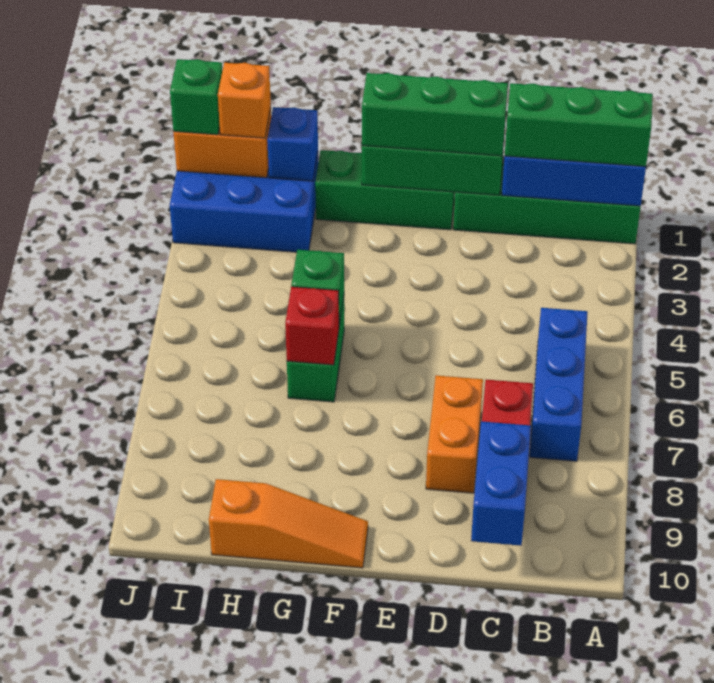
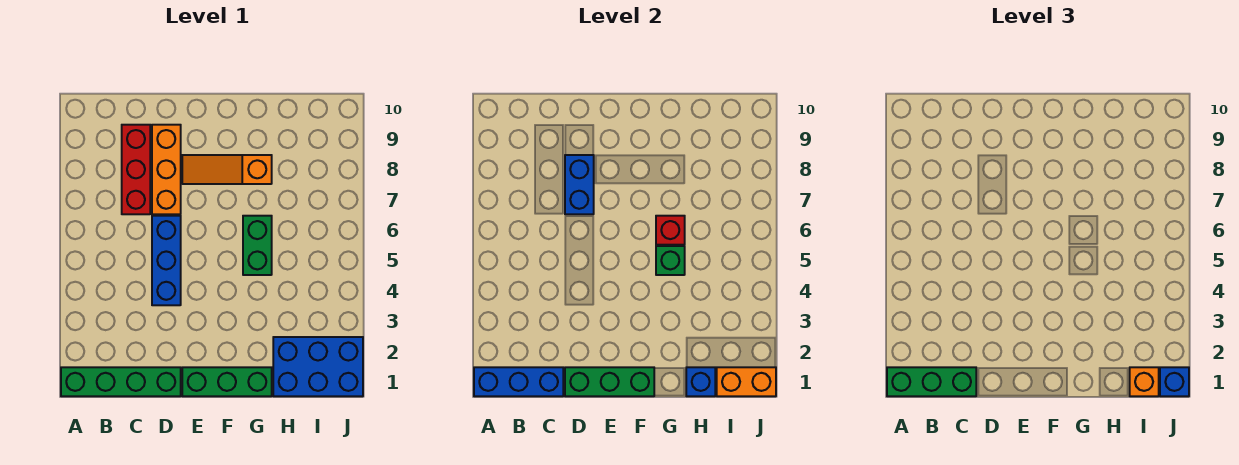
blue brick B5:B7 level 1 -> blue brick D4:D6 level 1
blue brick C9:C10 level 2 -> blue brick D7:D8 level 2
green brick D1:F1 level 3 -> none
orange brick D7:D8 level 1 -> orange brick D7:D9 level 1
orange slope F10:H10 level 1 top H -> orange slope E8:G8 level 1 top G
green brick J1 level 3 -> blue brick J1 level 3

